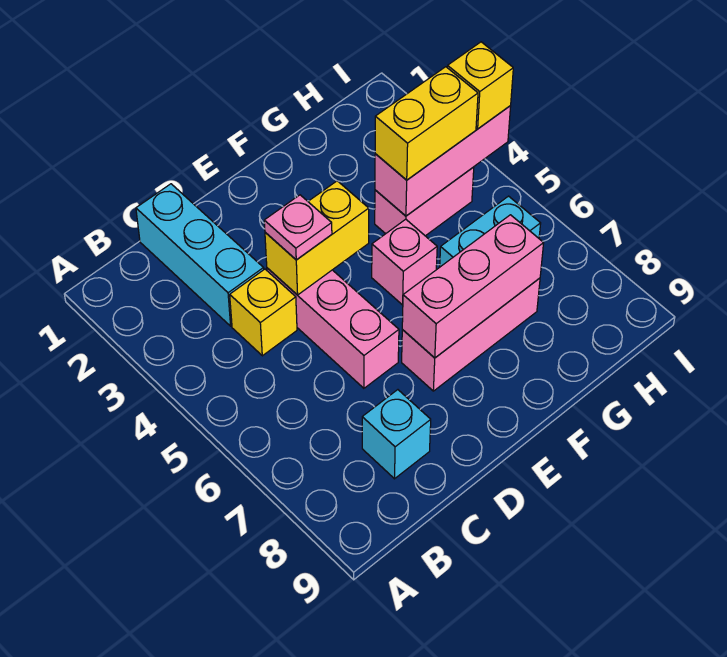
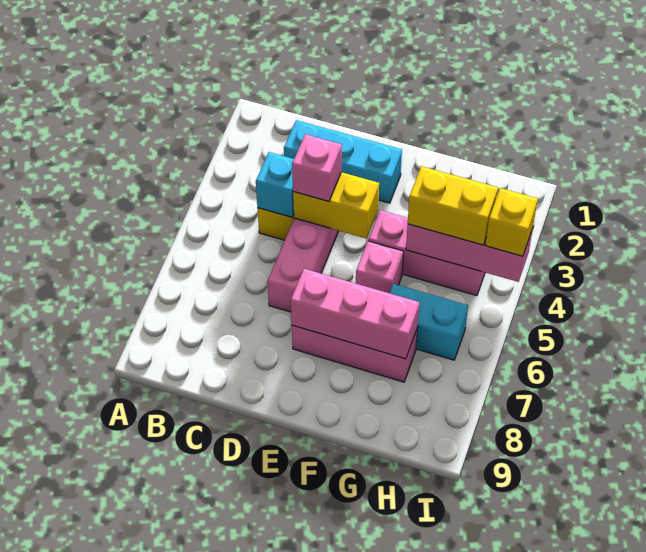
cyan brick C1:C3 level 1 -> cyan brick C2:E2 level 1
cyan brick C8 level 1 -> cyan brick C4 level 2
pink plate D4 level 3 -> pink brick D4 level 3
pink brick G4:H4 level 1 -> pink brick F4:H4 level 1

